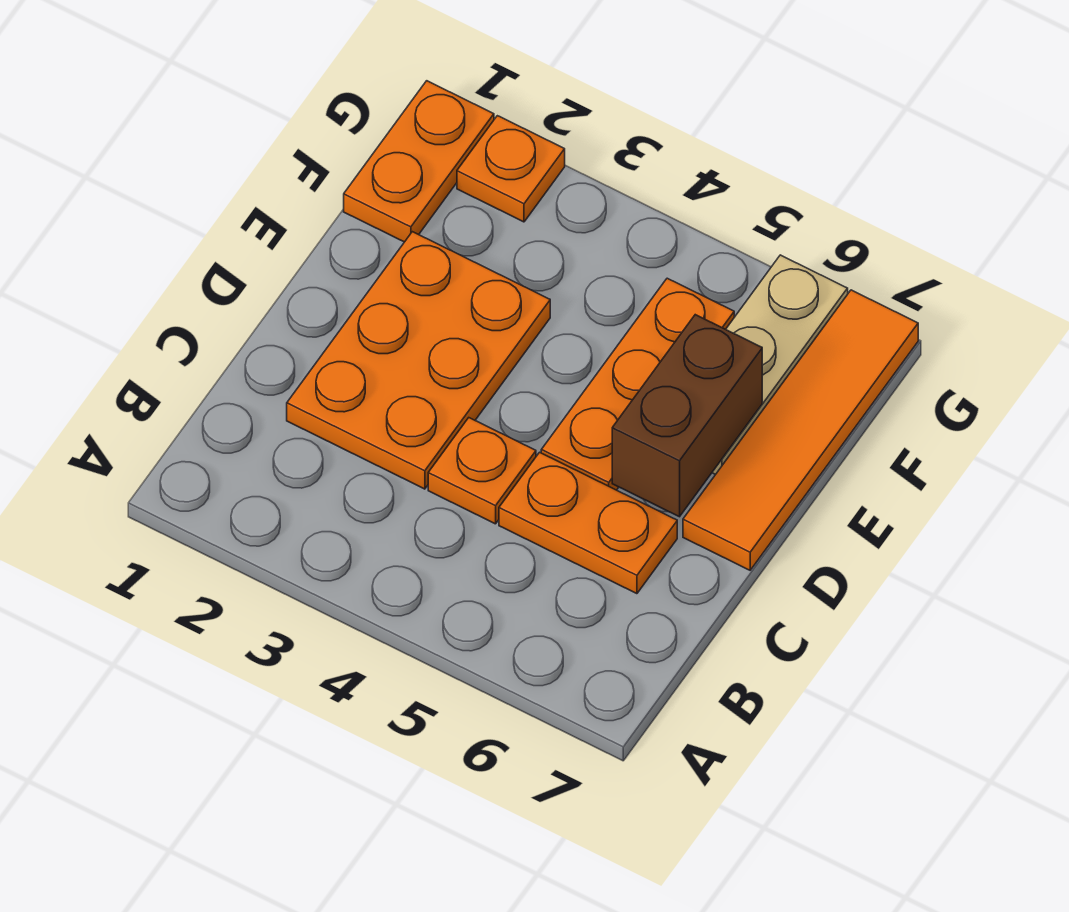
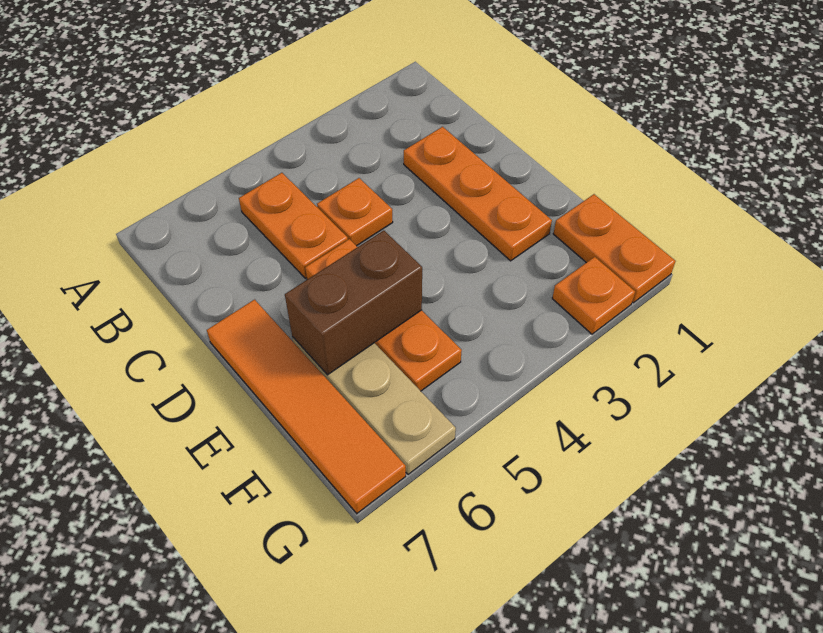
orange plate C2:E3 level 1 -> orange plate C2:E2 level 1
orange plate C5:C6 level 1 -> orange plate B5:C5 level 1
brown brick D6:E6 level 2 -> brown brick E5:E6 level 2

